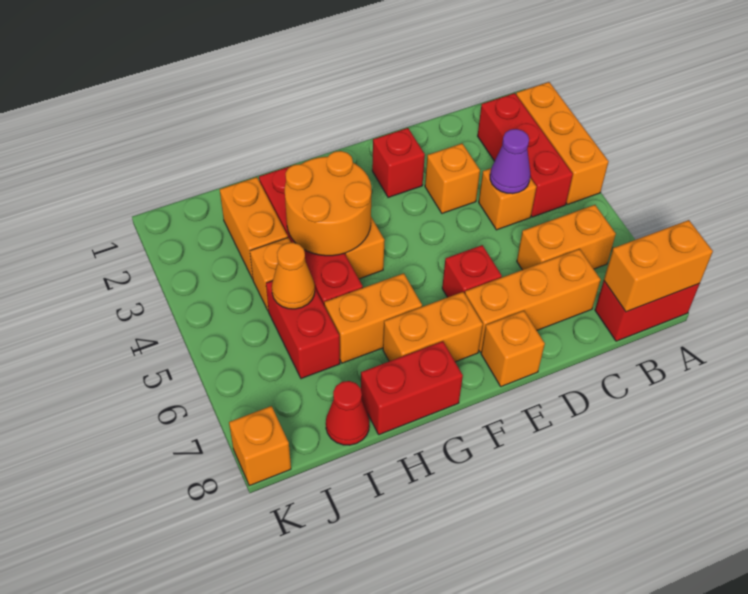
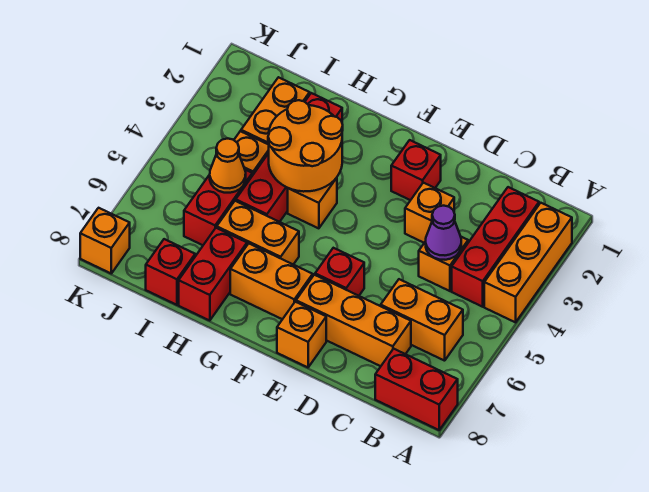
orange brick A8:B8 level 2 -> none
red brick G8:H8 level 1 -> red brick H7:H8 level 1
red cone I8 level 1 -> red brick I8 level 1

